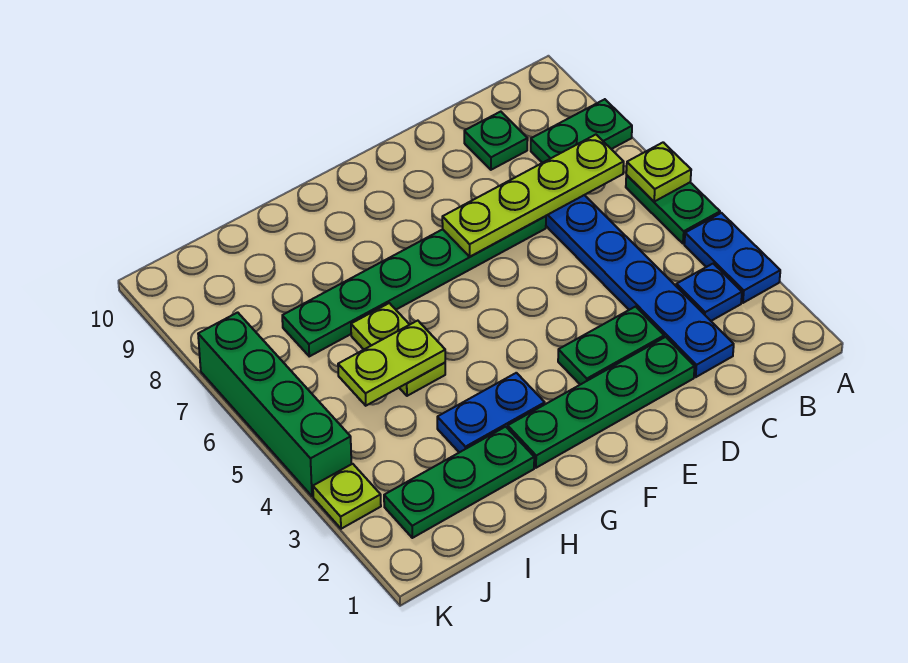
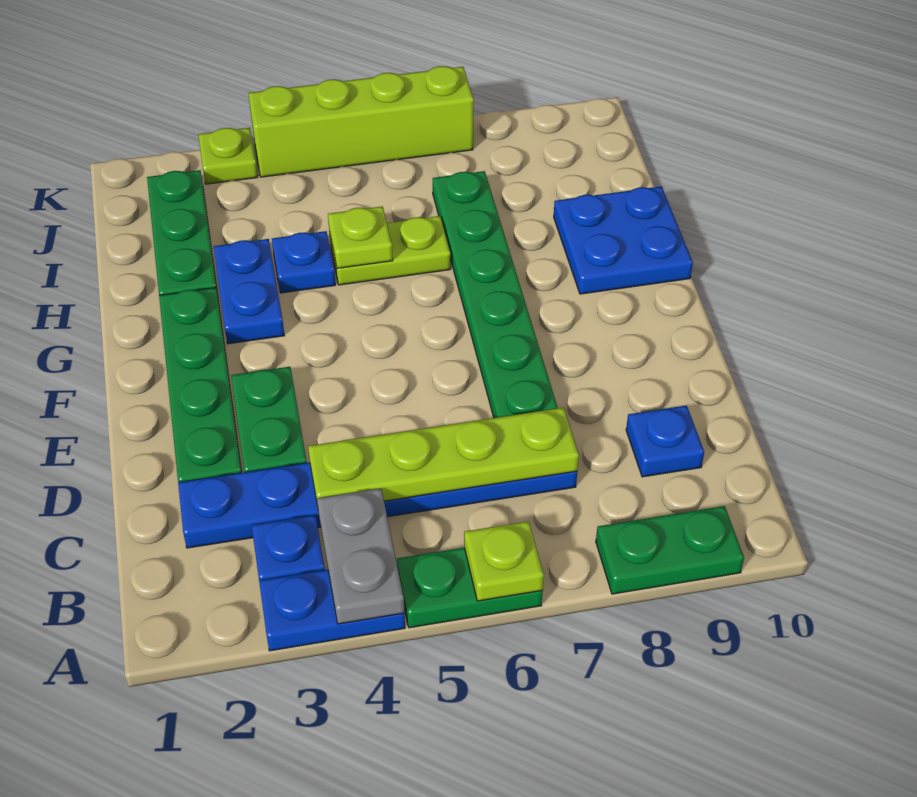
none -> grey plate A4:B4 level 2
green plate A8:B8 level 1 -> green plate A8:A9 level 1
lime plate B7:E7 level 2 -> lime plate C4:C7 level 2
green plate C9 level 1 -> blue plate C9 level 1
none -> blue plate G9:H10 level 1
none -> blue plate H4 level 1
lime plate H5:I5 level 2 -> lime plate H5 level 2
green brick K4:K7 level 1 -> lime brick K4:K7 level 1

